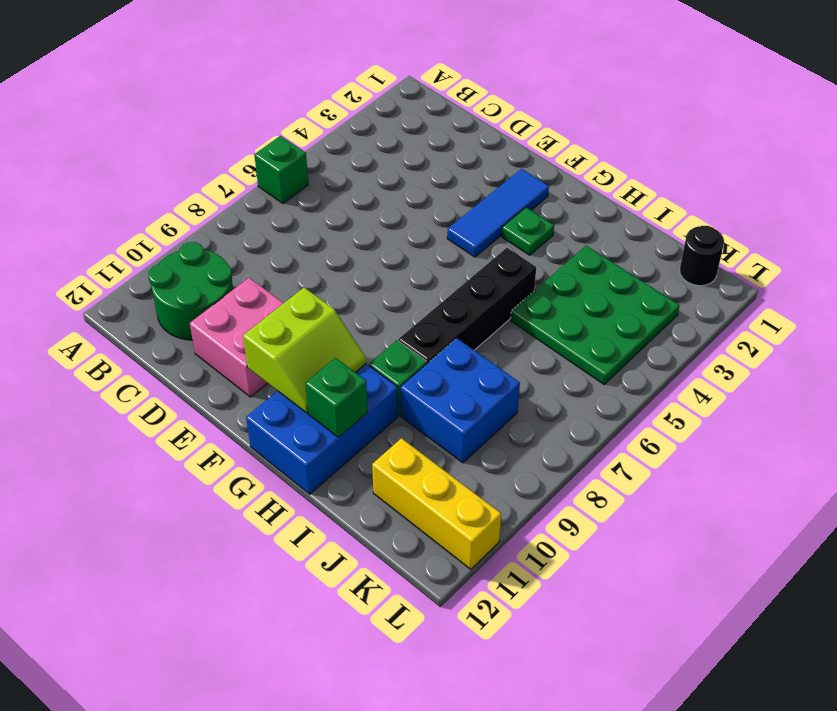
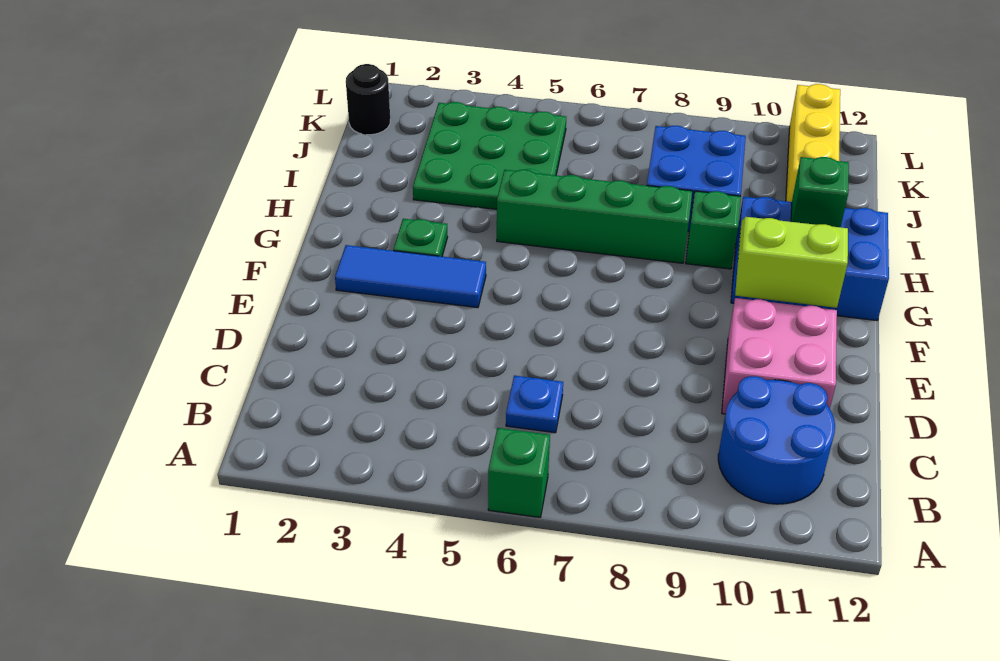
green round brick B10:C11 level 1 -> blue round brick B10:C11 level 1
none -> blue plate C6 level 1
black brick H5:H8 level 1 -> green brick H5:H8 level 1

